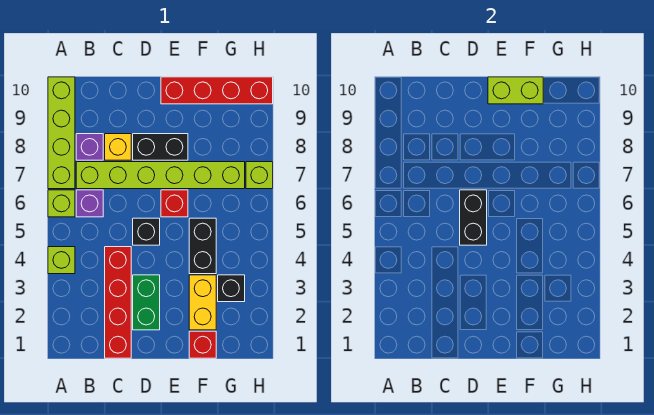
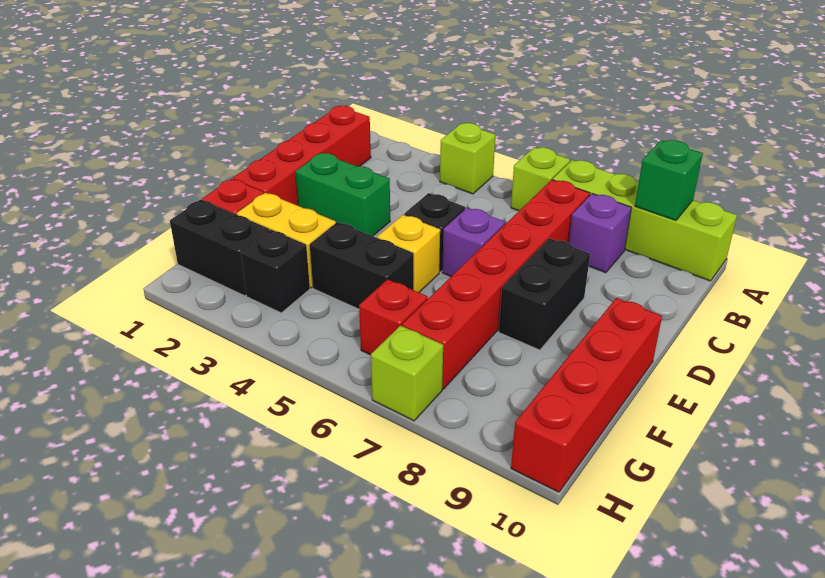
none -> green brick A9 level 2
purple brick B6 level 1 -> purple brick D6 level 1
lime brick B7:G7 level 1 -> red brick B7:G7 level 1
red brick C1:C4 level 1 -> red brick B1:E1 level 1
yellow brick C8 level 1 -> yellow brick E5 level 1
black brick D5:D6 level 2 -> black brick G1:G2 level 1
red brick E6 level 1 -> red brick G6 level 1
lime brick E10:F10 level 2 -> none

